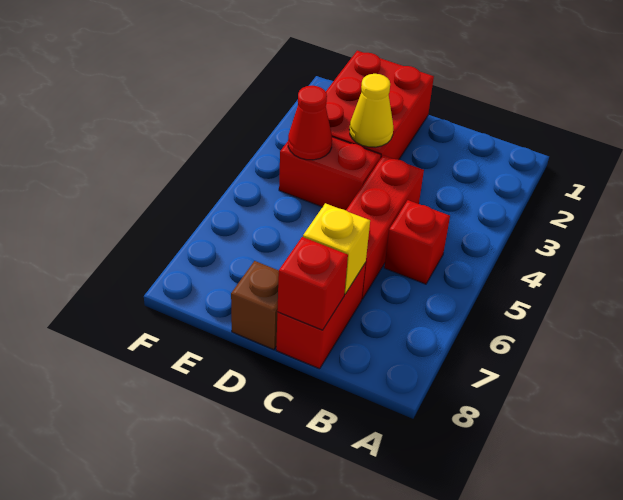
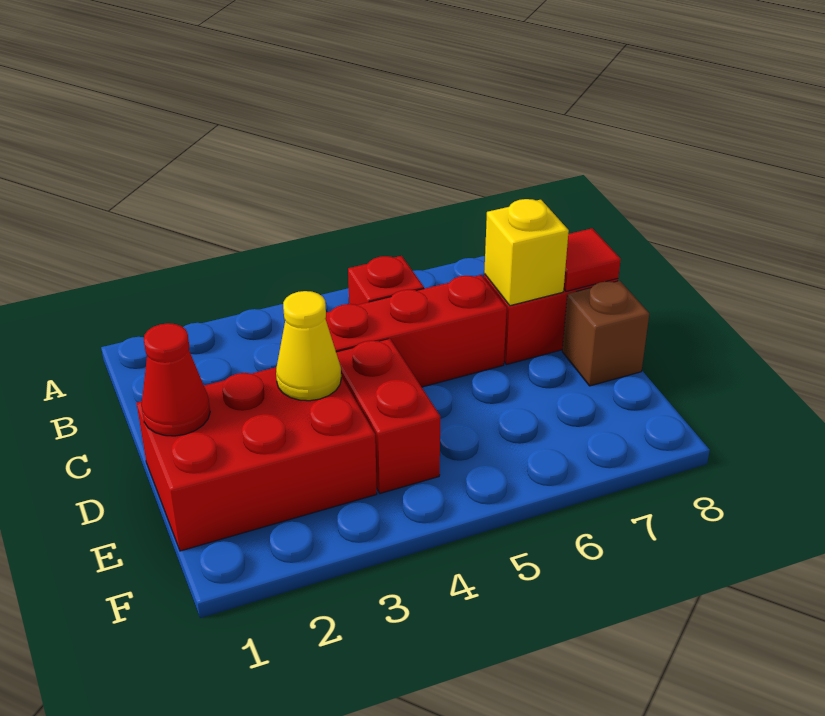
red brick C8 level 2 -> red tile C8 level 2
red cone E4 level 2 -> red cone D1 level 2

